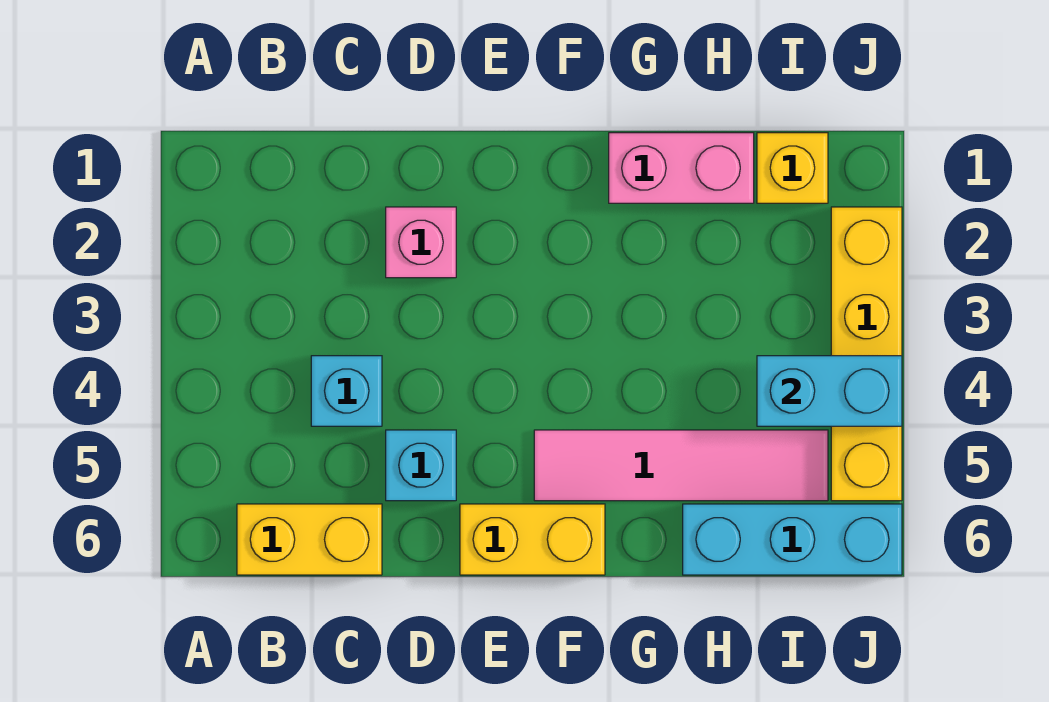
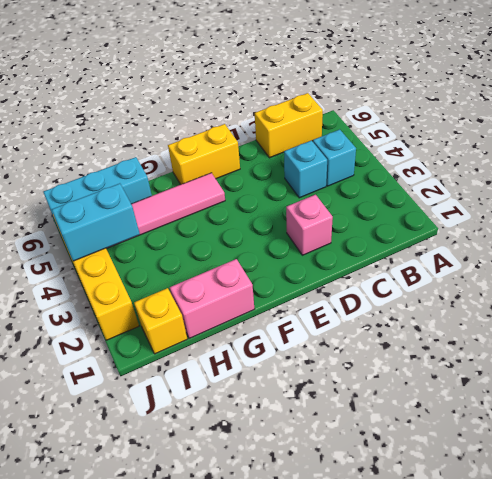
cyan brick D5 level 1 -> cyan brick B4 level 1

